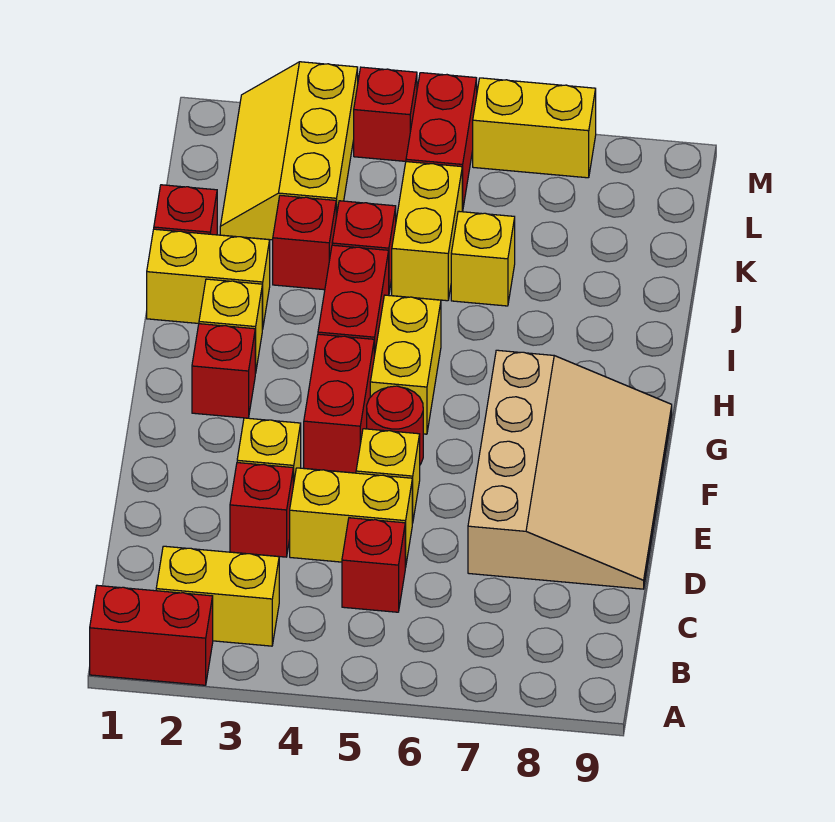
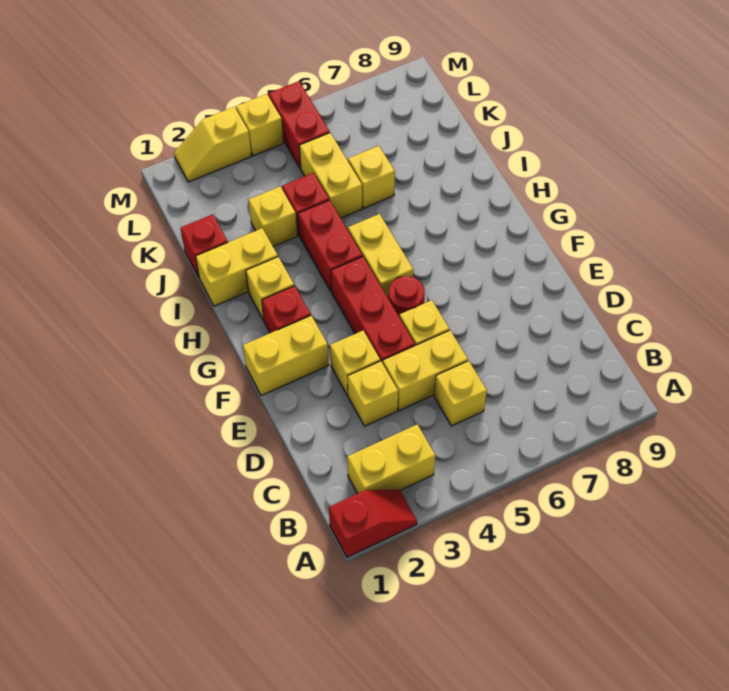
red brick A1:A2 level 1 -> red slope A1:A2 level 1 top 1
red brick C5 level 1 -> yellow brick C5 level 1
red brick D3 level 1 -> yellow brick D3 level 1
tan slope D7:G9 level 1 top 7 -> none
red brick F4:G4 level 1 -> red brick E4:G4 level 1
red brick J3 level 1 -> yellow brick J3 level 1
yellow slope K2:M3 level 1 top 3 -> yellow slope M2:M3 level 1 top 3
red brick M4 level 1 -> yellow brick M4 level 1
yellow brick M6:M7 level 1 -> yellow brick F1:F2 level 1

